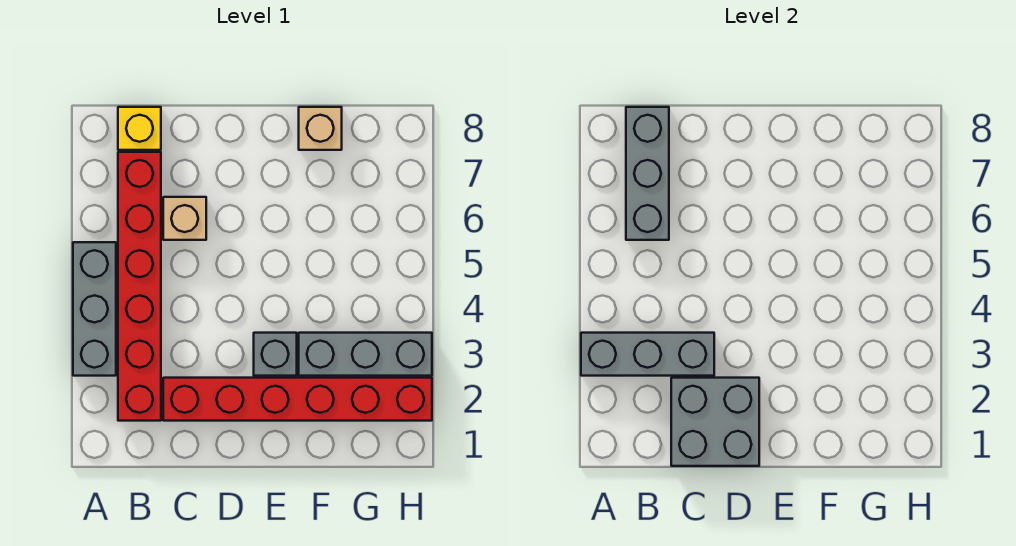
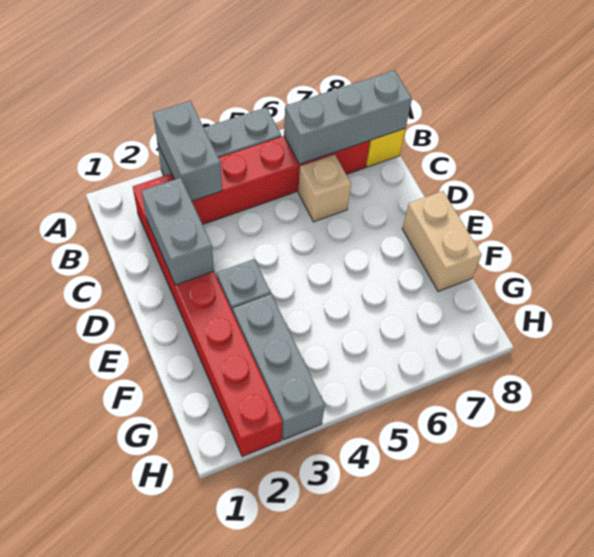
grey brick A3:C3 level 2 -> grey brick A3:B3 level 2
grey brick C1:D2 level 2 -> grey brick C2:D2 level 2
tan brick F8 level 1 -> tan brick E8:F8 level 1

